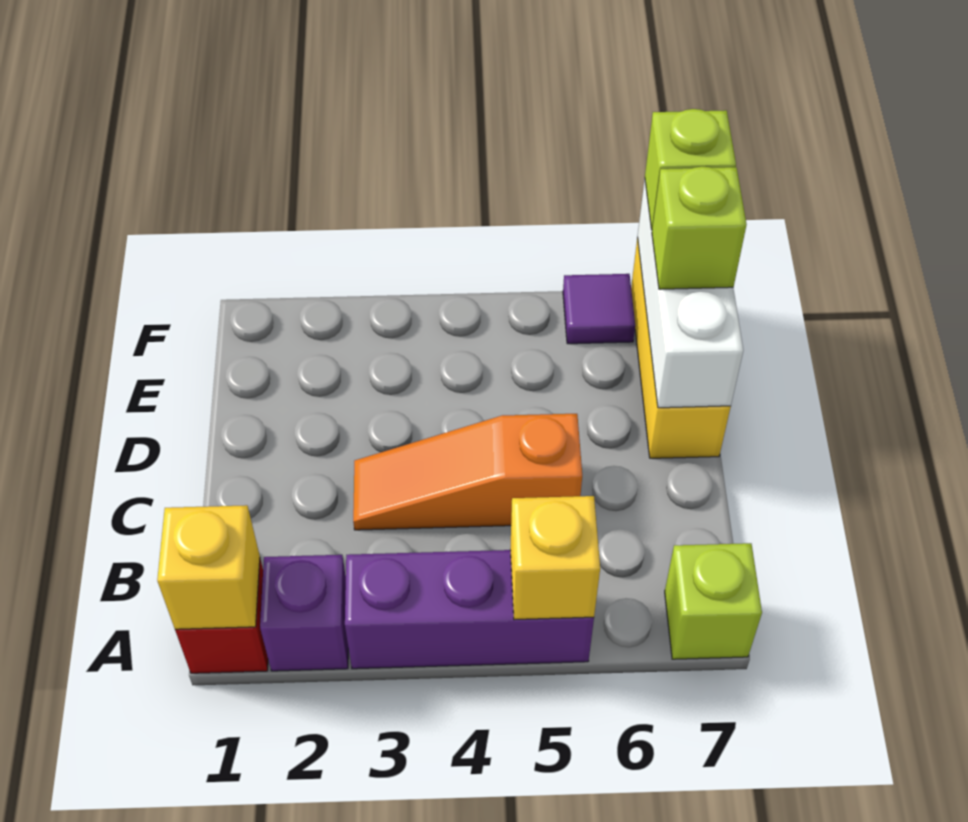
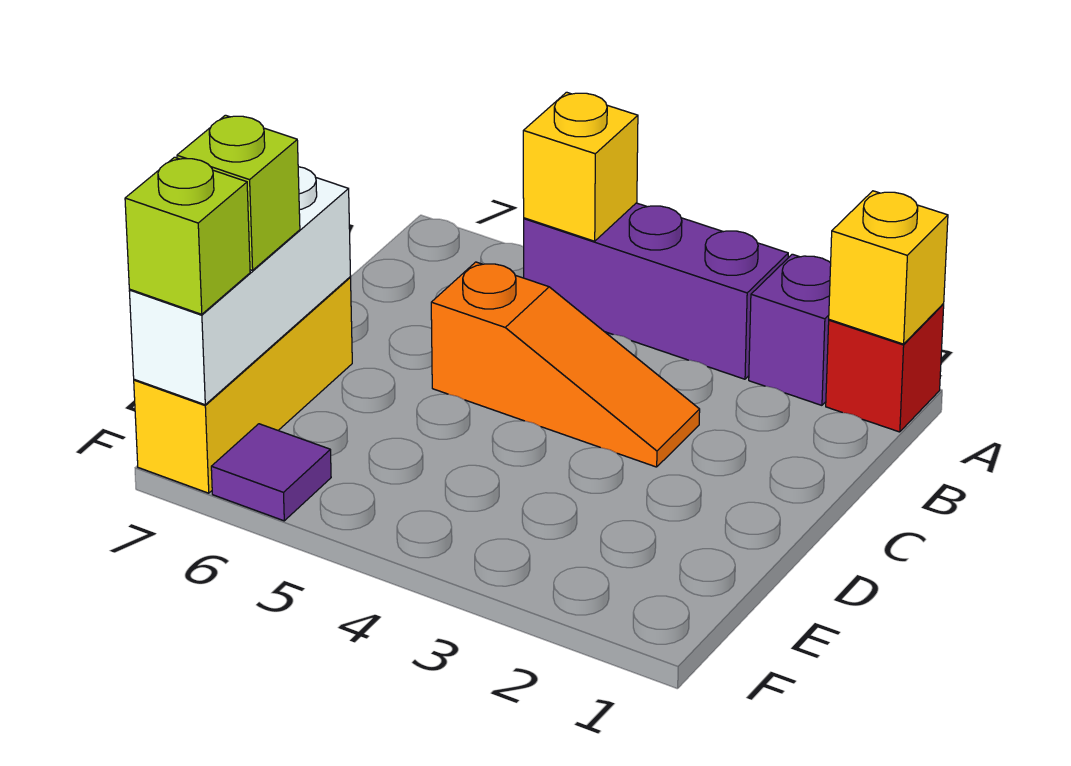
lime brick A7 level 1 -> none

